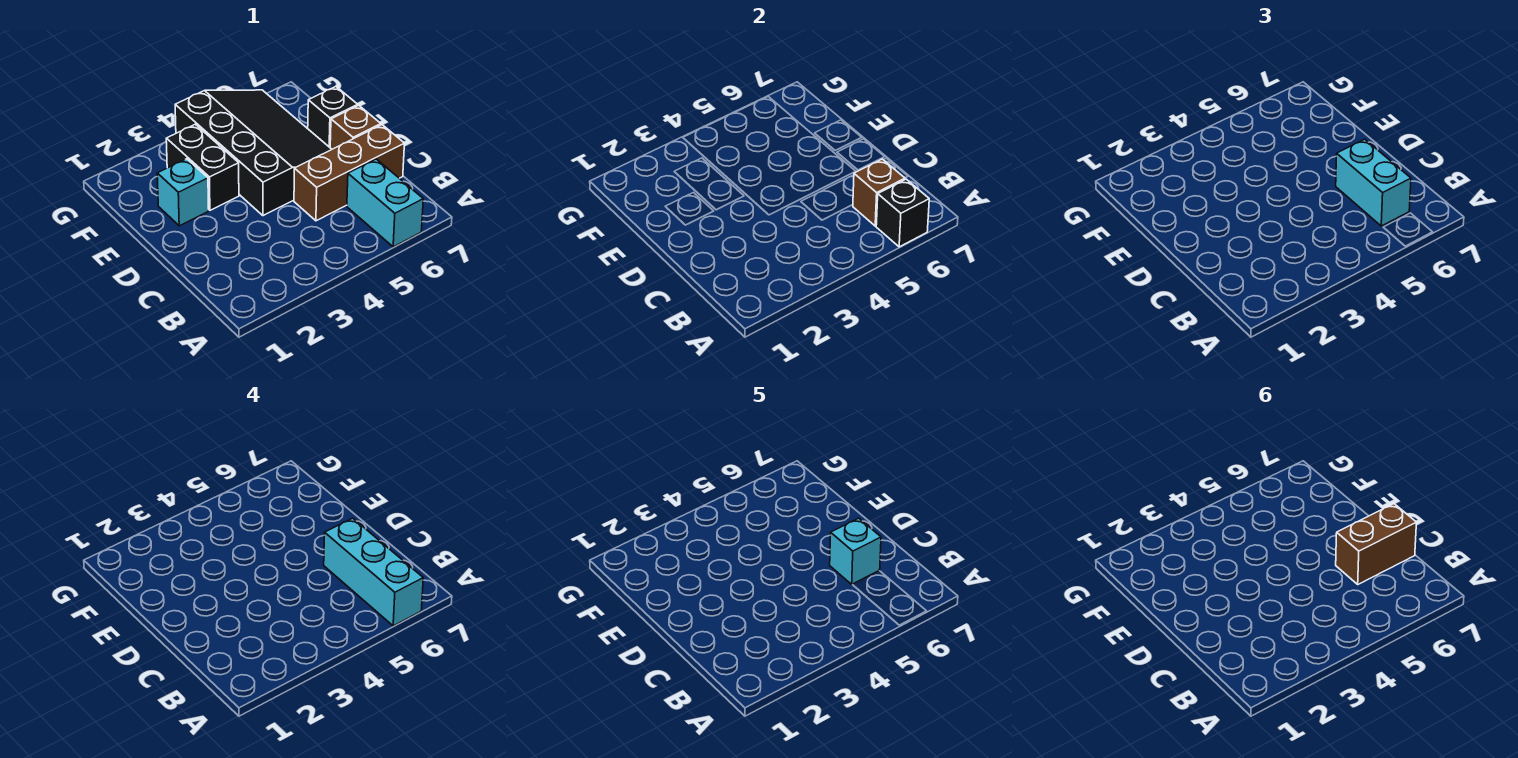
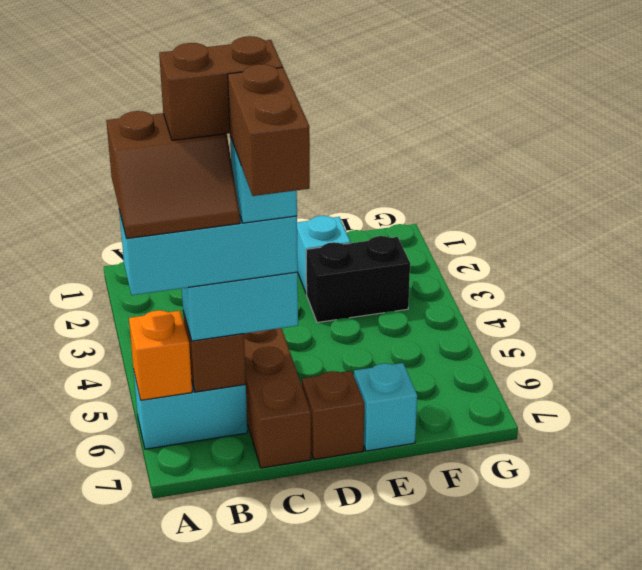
none -> brown slope A5:B6 level 5 top 5
black brick A6 level 2 -> orange brick A6 level 2
none -> brown brick B5:C5 level 6
black slope D4:G6 level 1 top 4 -> none
black brick E7 level 1 -> cyan brick E7 level 1

